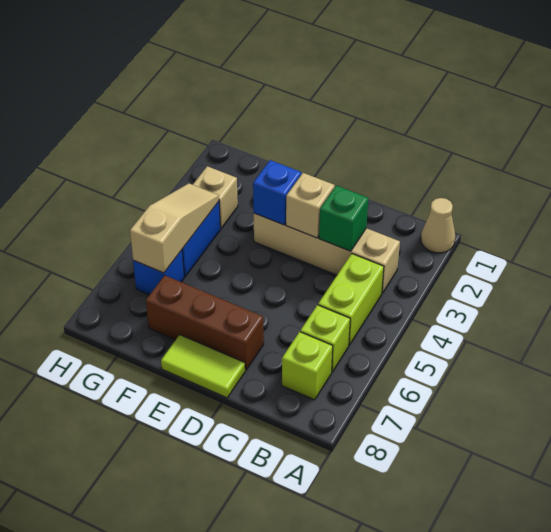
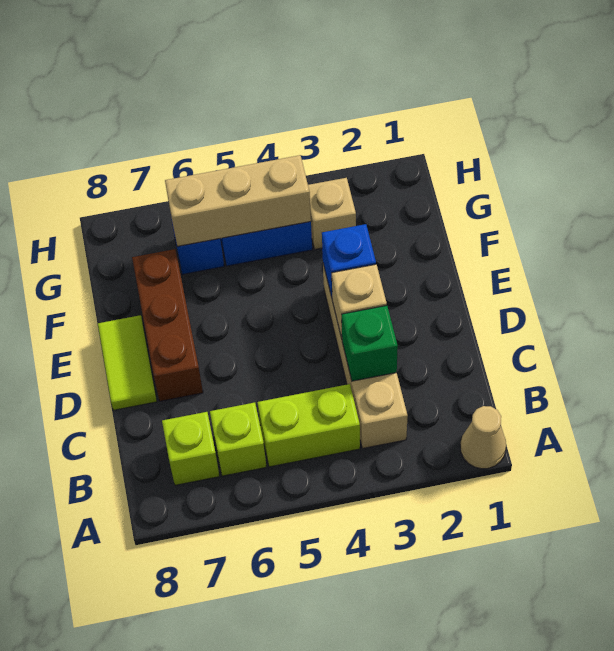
tan slope G4:G6 level 2 top 6 -> tan brick G4:G6 level 2

